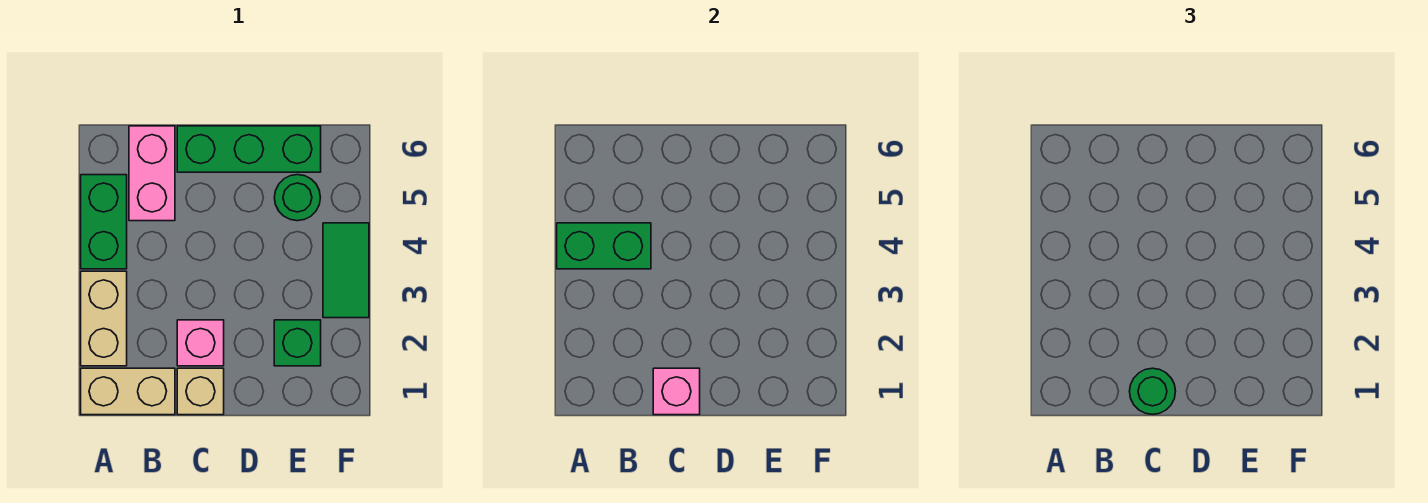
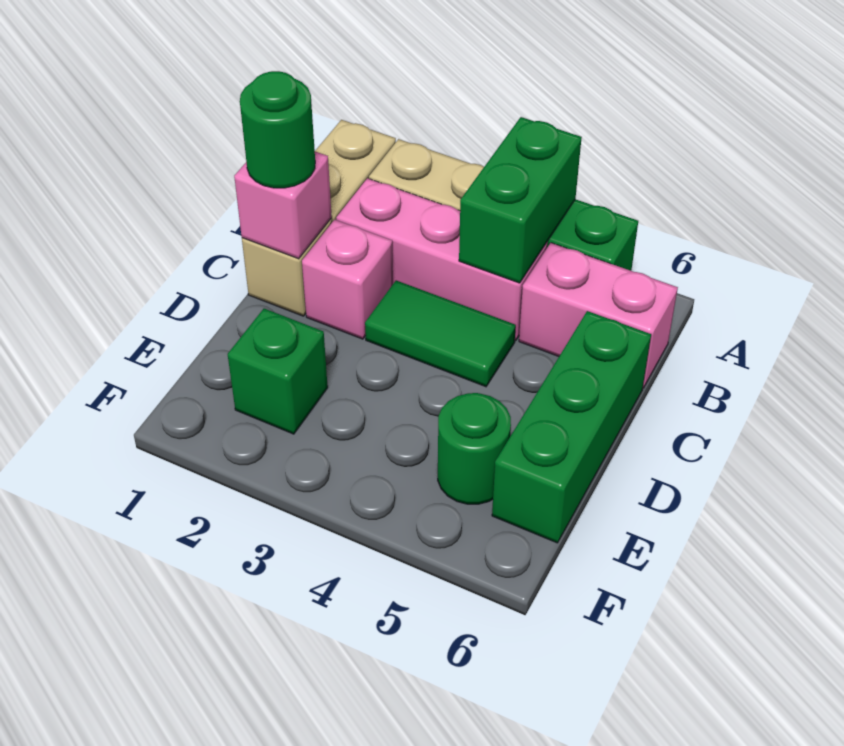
none -> pink brick B2:B4 level 1
green tile F3:F4 level 1 -> green tile C3:C4 level 1

